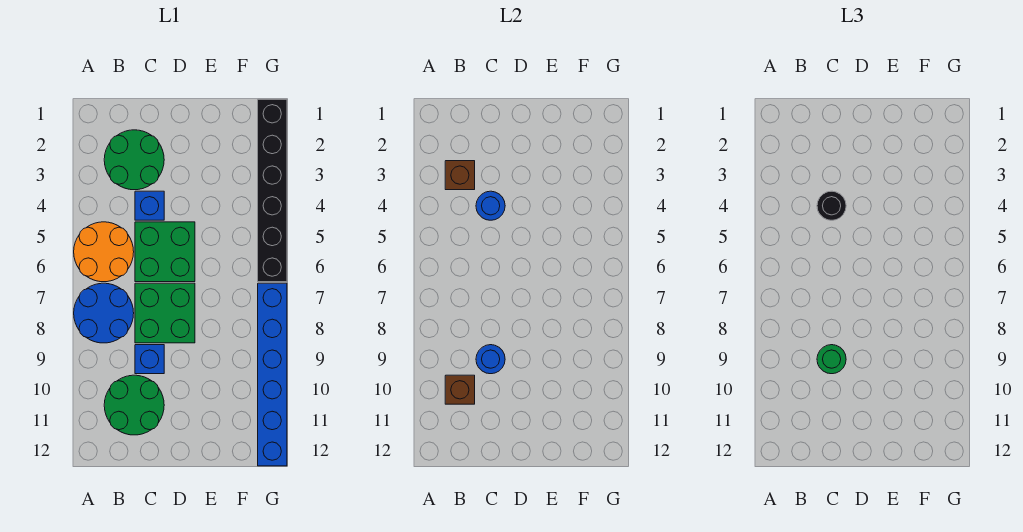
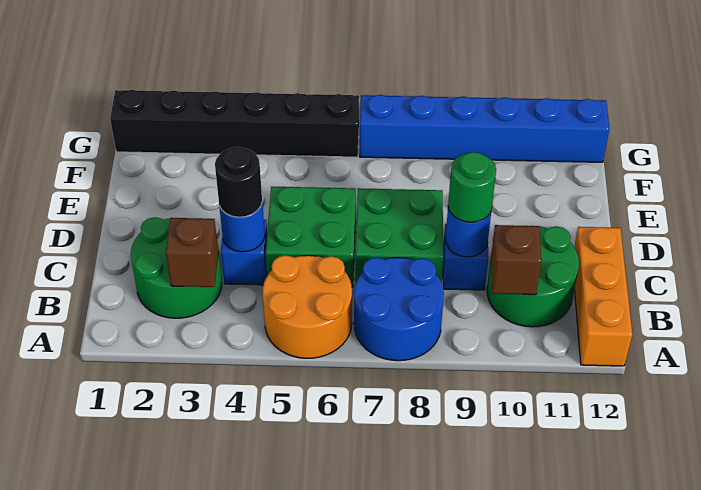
none -> orange brick A12:C12 level 1

